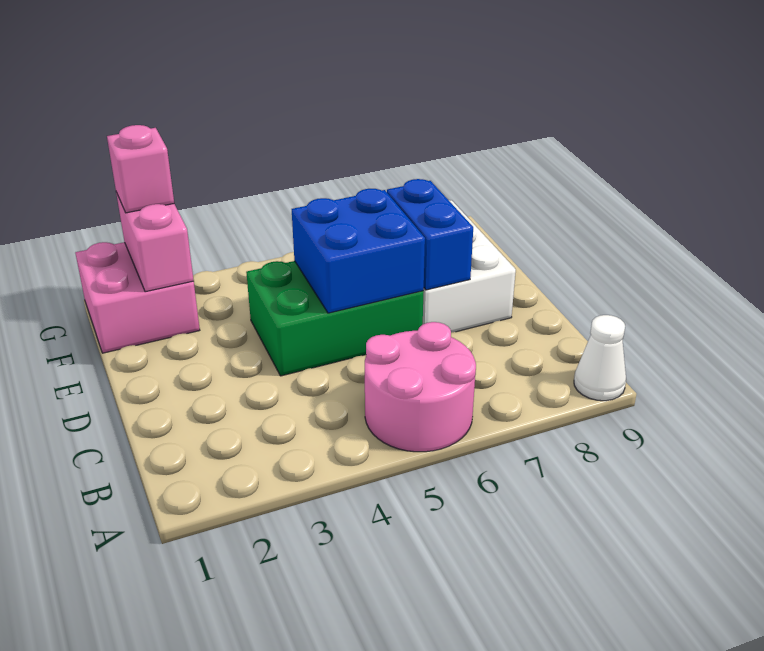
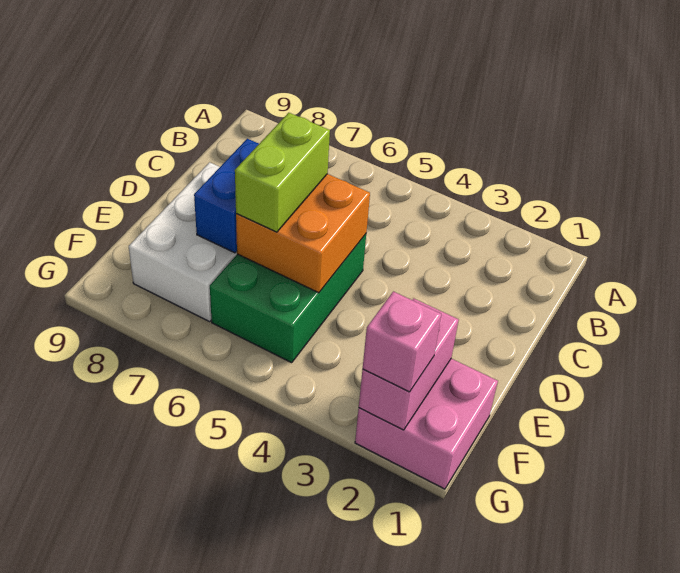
pink round brick A5:B6 level 1 -> none
white cone A9 level 1 -> none
green brick D4:E6 level 1 -> green brick D5:F6 level 1
blue brick D5:E6 level 2 -> orange brick D5:E6 level 2
none -> lime brick D6:E6 level 3

